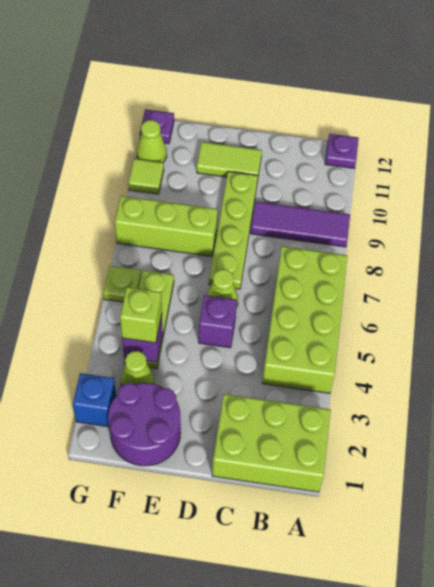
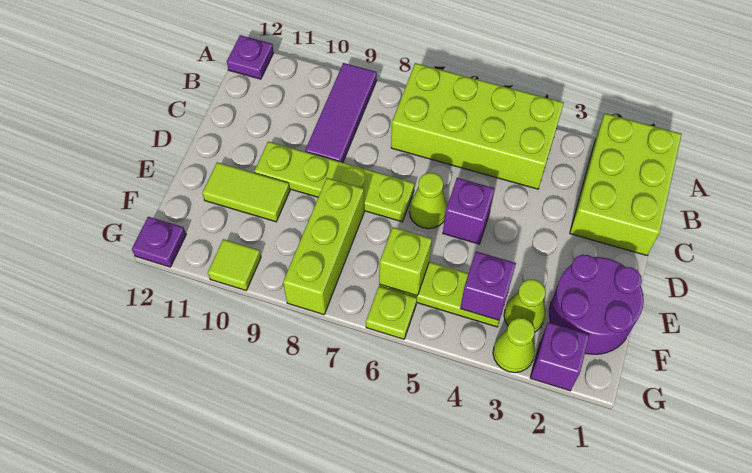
lime tile D11:E11 level 1 -> lime tile E10:E11 level 1
lime brick F4 level 3 -> lime brick F6 level 2
blue brick G2 level 1 -> purple brick G2 level 1
lime cone G11 level 1 -> lime cone G3 level 1

